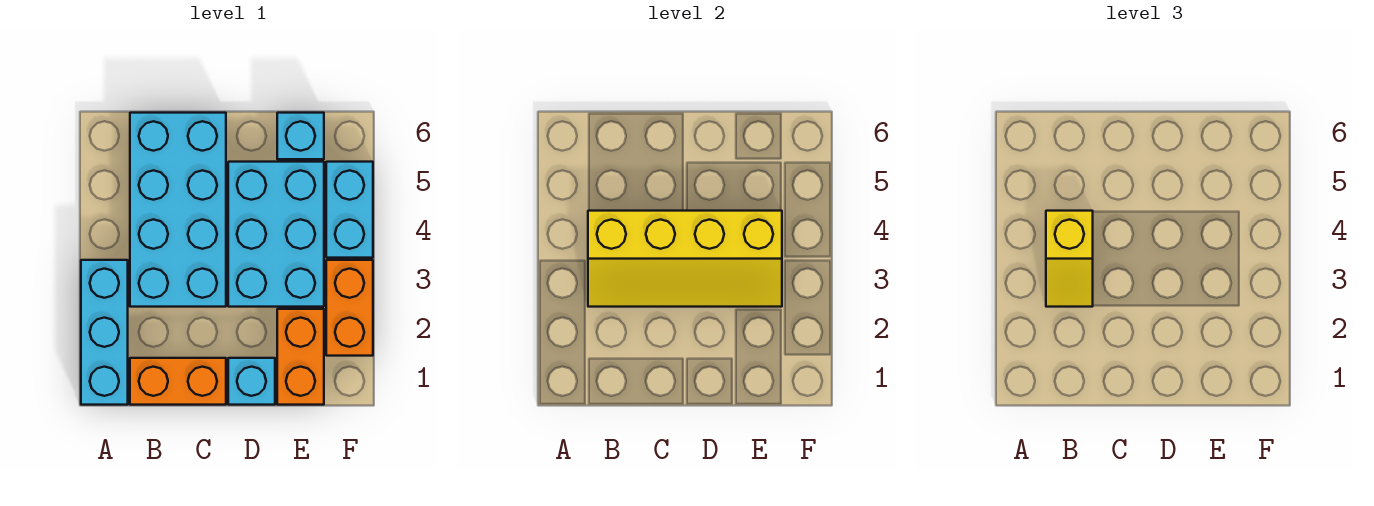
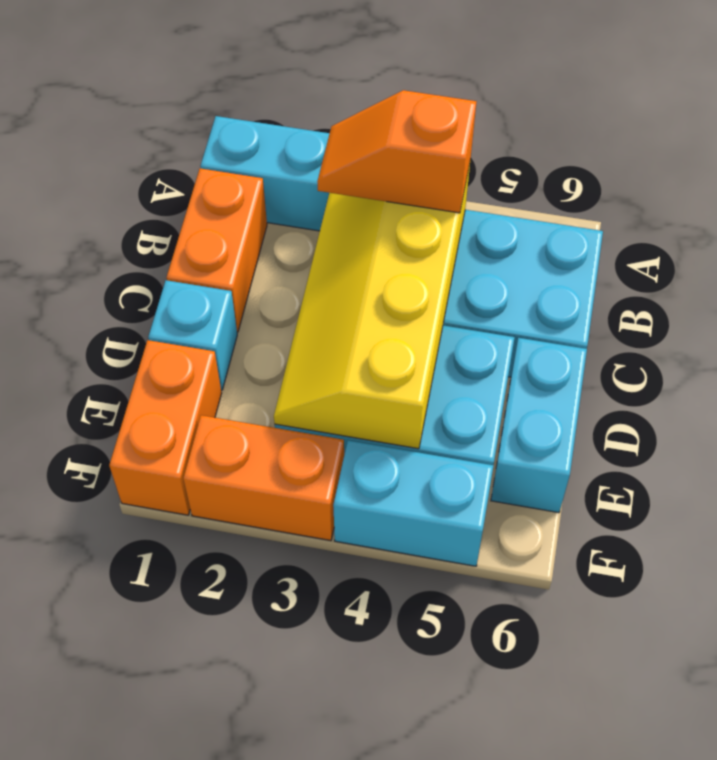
yellow slope B3:B4 level 3 top 4 -> orange slope B3:B4 level 3 top 4
orange brick E1:E2 level 1 -> orange brick E1:F1 level 1
cyan brick E6 level 1 -> cyan brick D6:E6 level 1

